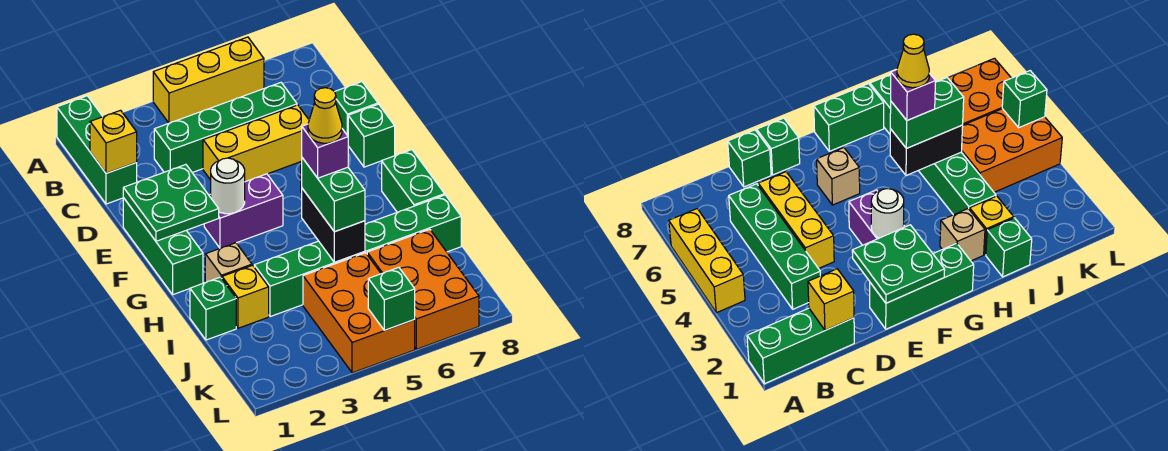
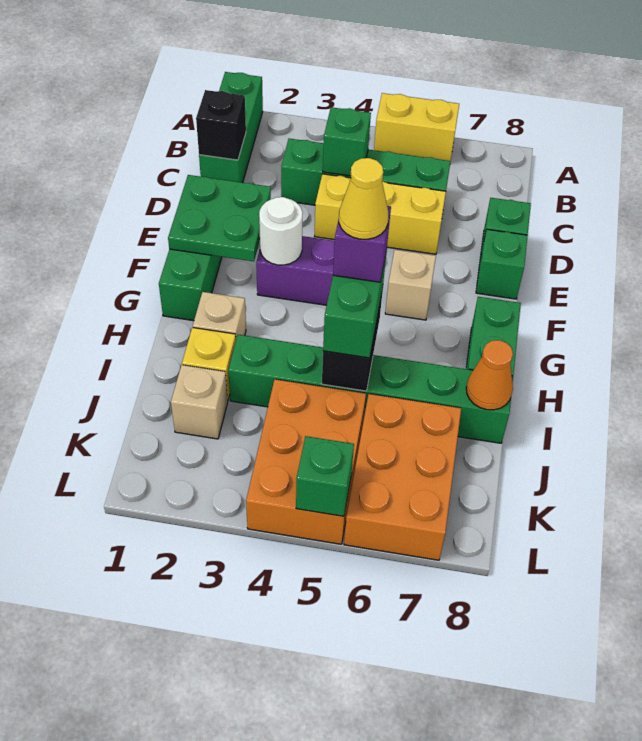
yellow brick A4:A6 level 1 -> yellow brick A5:A6 level 1
yellow brick C1 level 2 -> black brick C1 level 2
green brick I1 level 1 -> green brick C4 level 2
none -> orange cone I8 level 2
none -> tan brick J2 level 1

